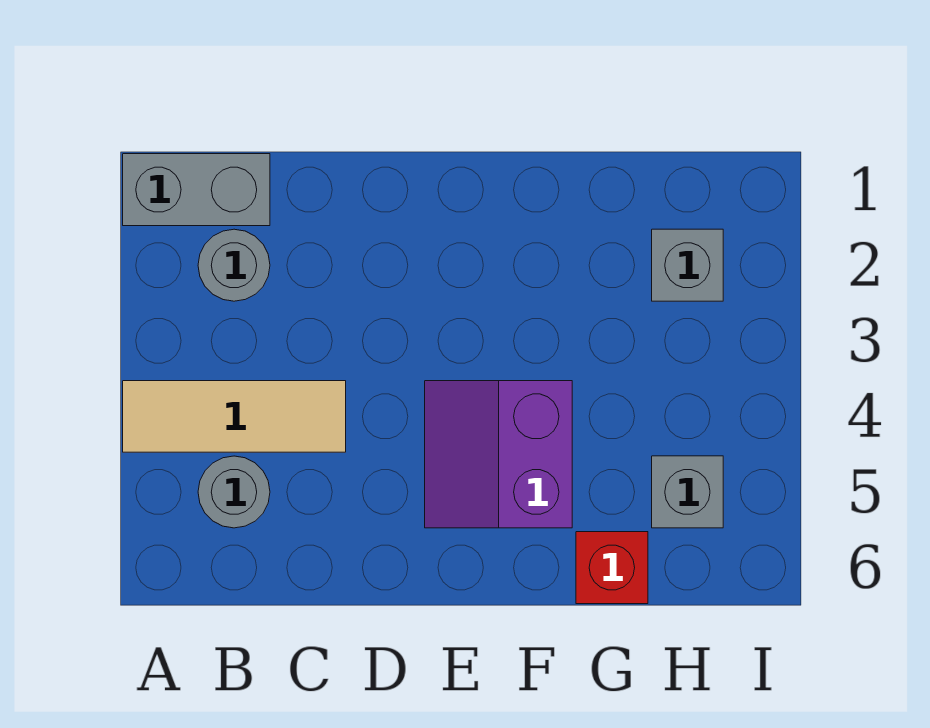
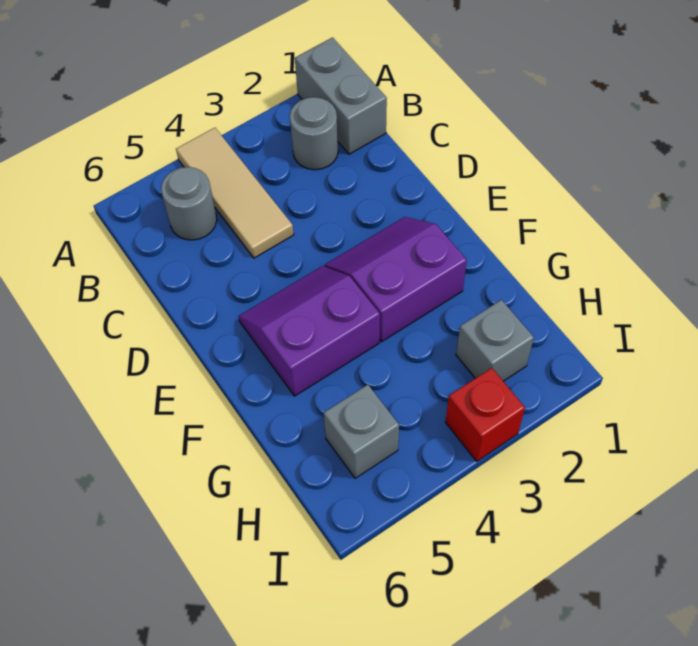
none -> purple slope E2:F3 level 1 top F
red brick G6 level 1 -> red brick I3 level 1

